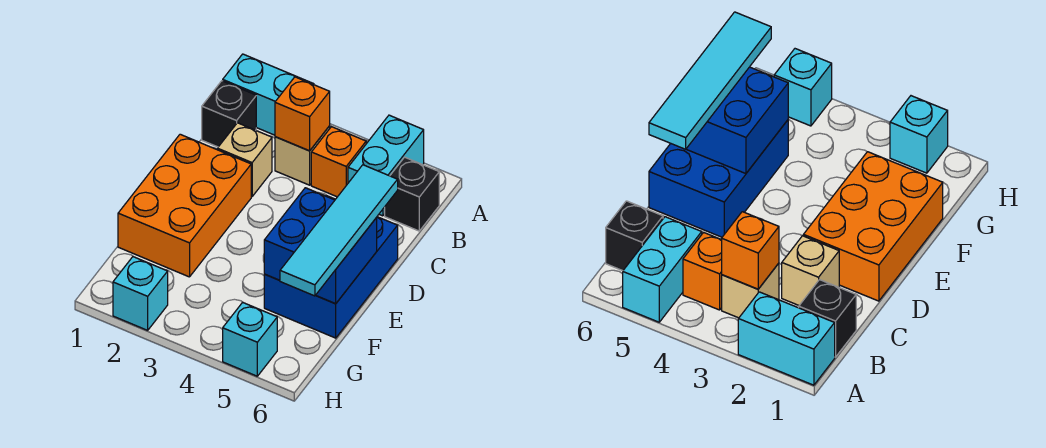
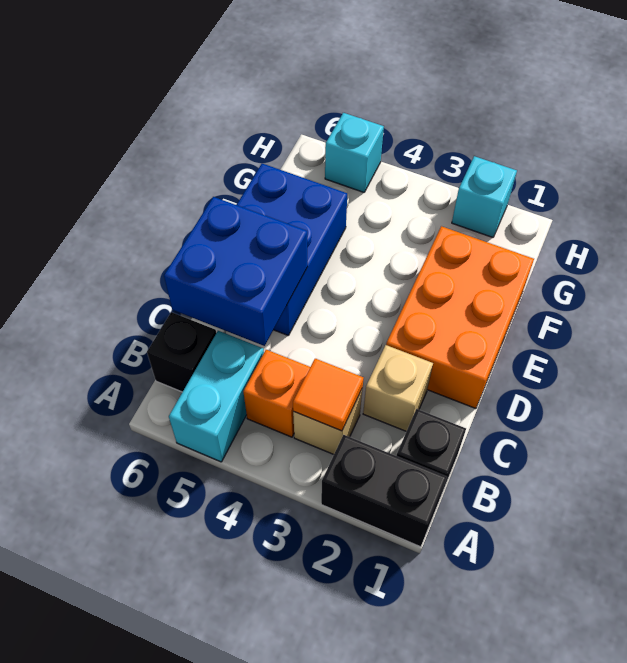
cyan brick A1:A2 level 1 -> black brick A1:A2 level 1
orange brick B3 level 2 -> orange tile B3 level 2
cyan tile D6:G6 level 3 -> none
blue brick E5:F6 level 2 -> blue brick C5:D6 level 2

